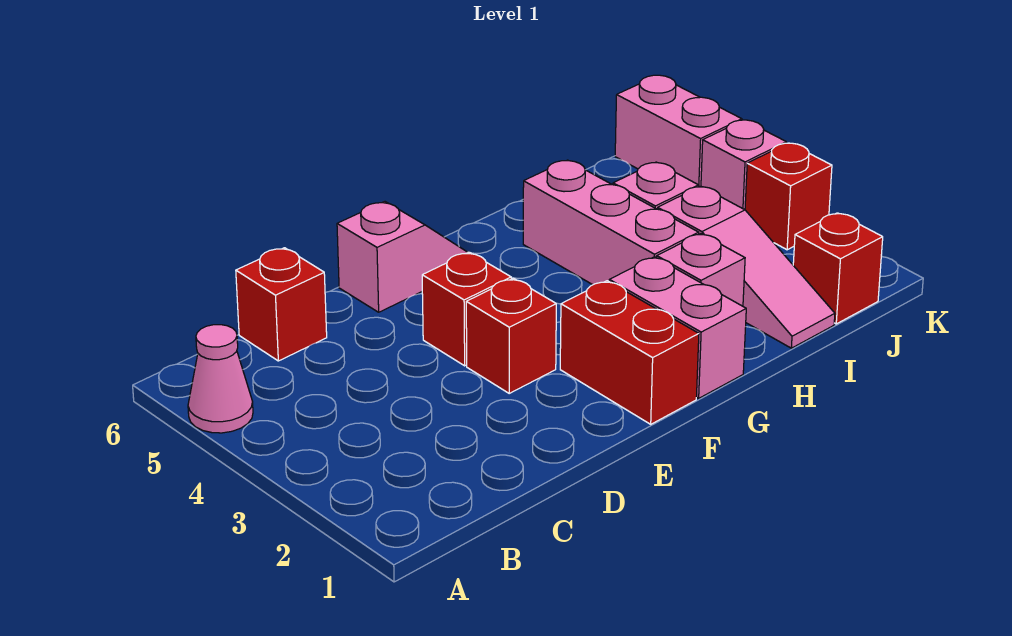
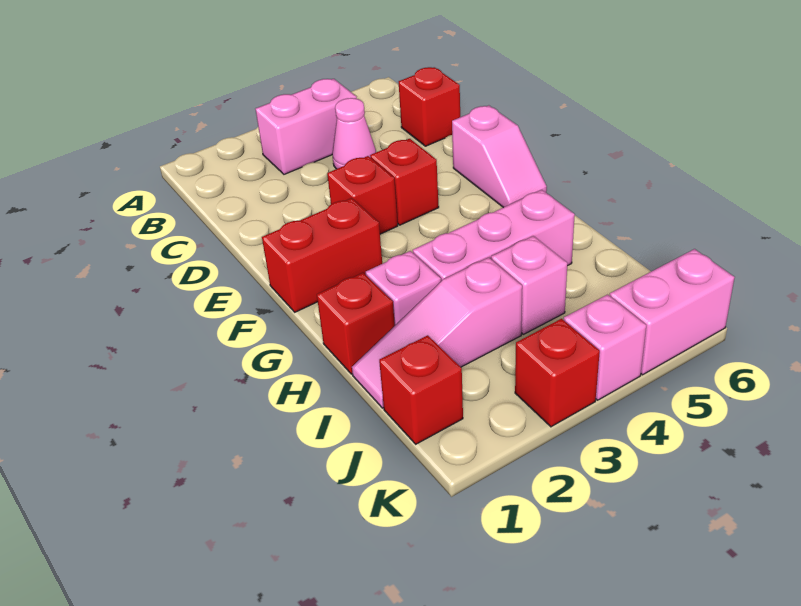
pink cone A5 level 1 -> pink cone C4 level 1
pink brick G1:G2 level 1 -> pink brick B3:B4 level 1
none -> red brick H1 level 1

